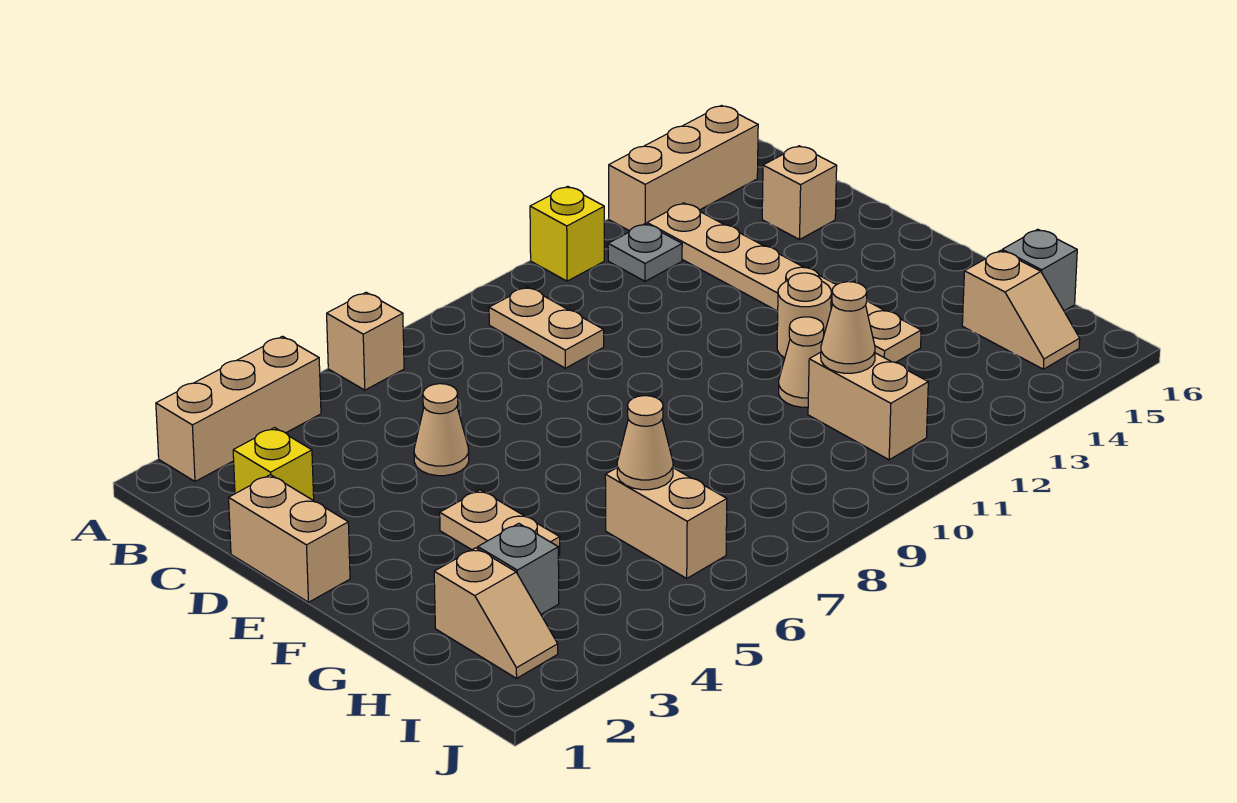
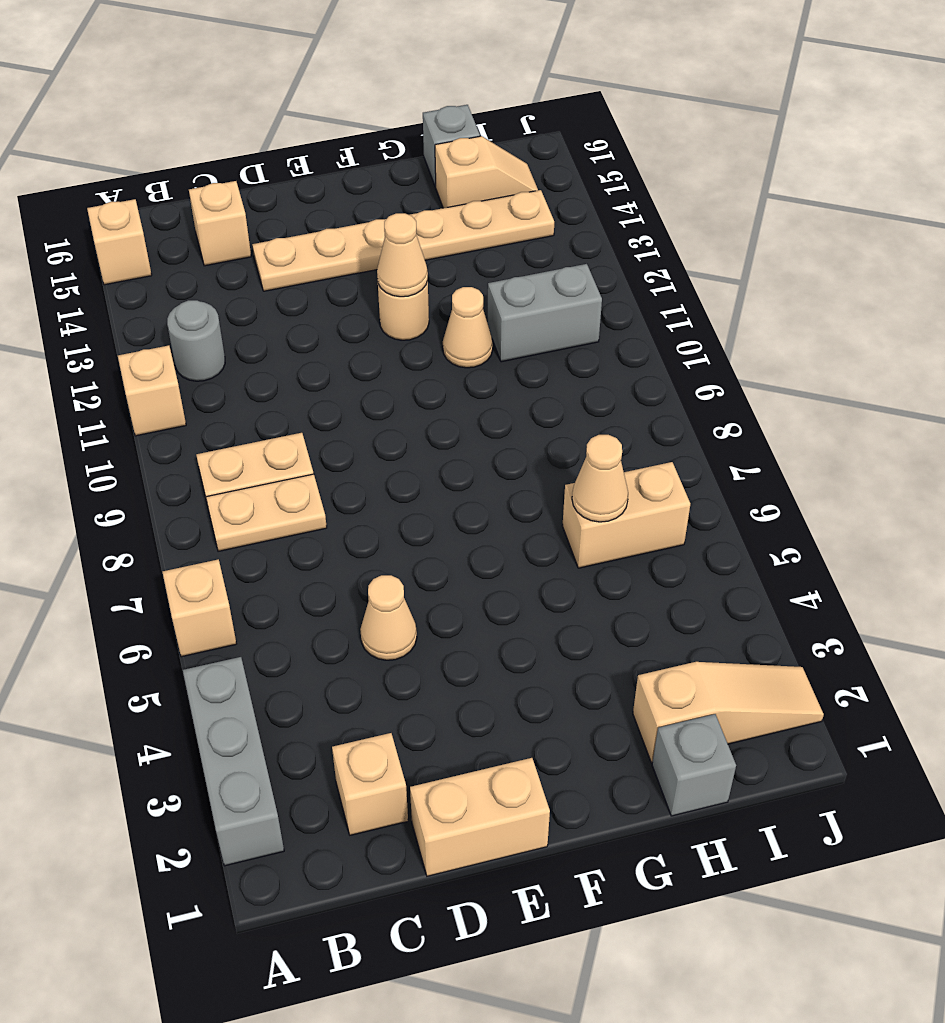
tan brick A2:A4 level 1 -> grey brick A2:A4 level 1
yellow brick A11 level 1 -> tan brick A11 level 1
tan brick A13:A15 level 1 -> tan brick A15 level 1
grey plate B12 level 1 -> grey round brick B12 level 1
tan plate B13:G13 level 1 -> tan plate D14:I14 level 1
yellow brick C2 level 1 -> tan brick C2 level 1
tan plate F4:G4 level 1 -> tan plate B8:C8 level 1
tan slope H2:I2 level 1 top H -> tan slope H2:J2 level 1 top H
grey brick H3 level 1 -> grey brick H1 level 1
tan brick H11:I11 level 1 -> grey brick H11:I11 level 1
tan cone H11 level 2 -> tan cone F12 level 2

